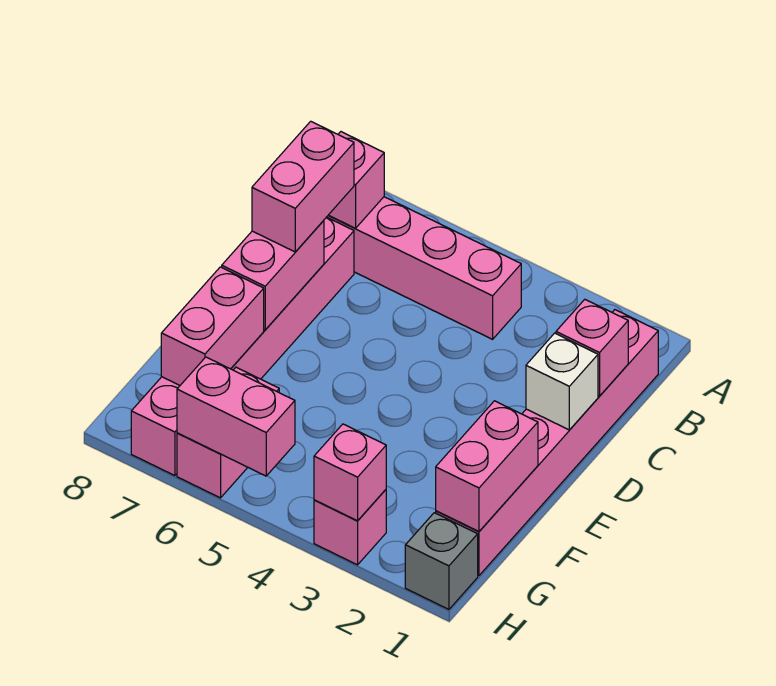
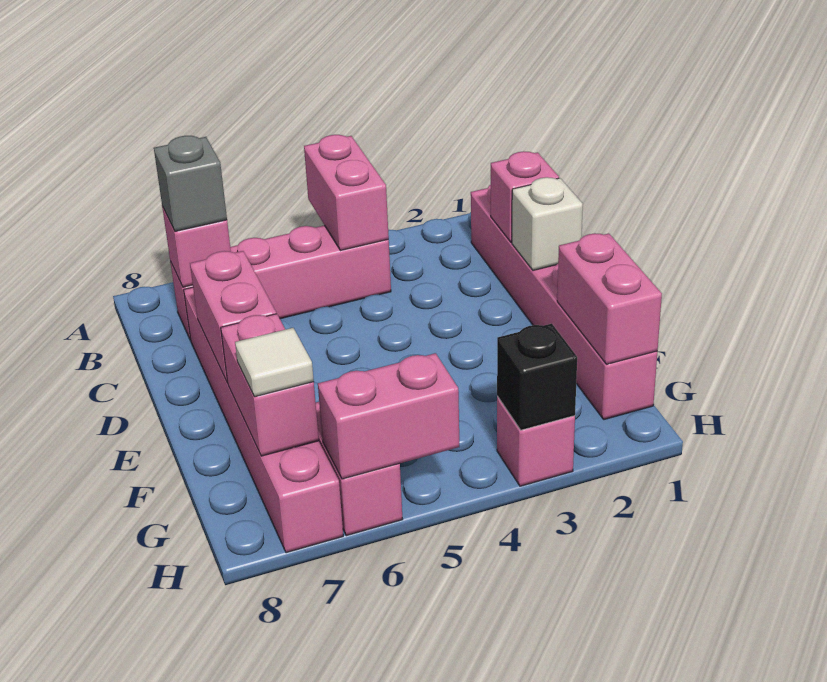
pink brick C7:D7 level 3 -> pink brick A4:B4 level 2
none -> white tile G7 level 3
grey brick H1 level 1 -> grey brick B7 level 3
pink brick H3 level 2 -> black brick H3 level 2

